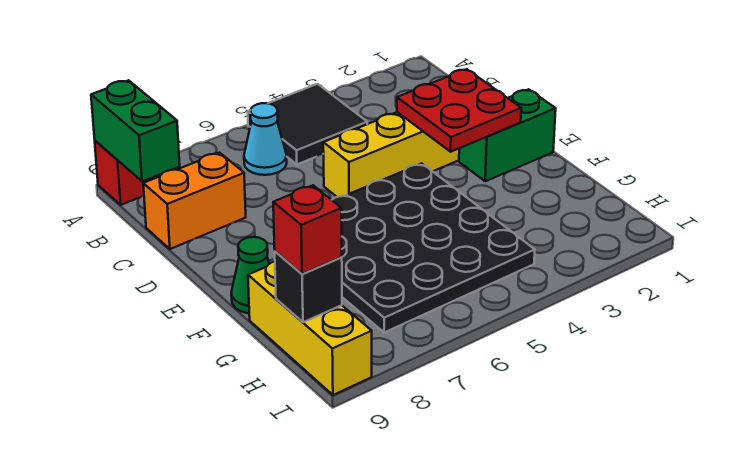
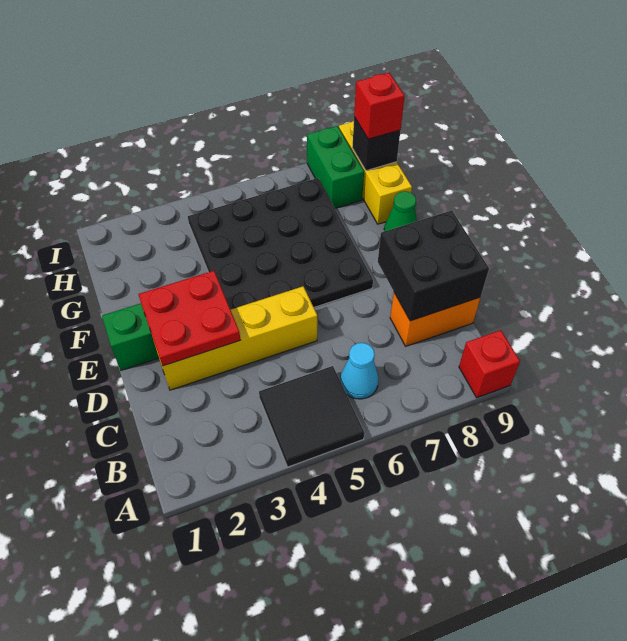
green brick A9:B9 level 2 -> green brick H8:I8 level 1
none -> black brick C8:D9 level 2

